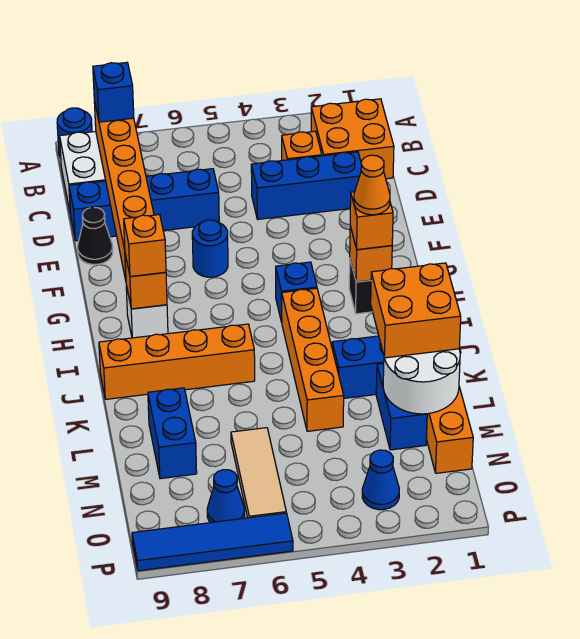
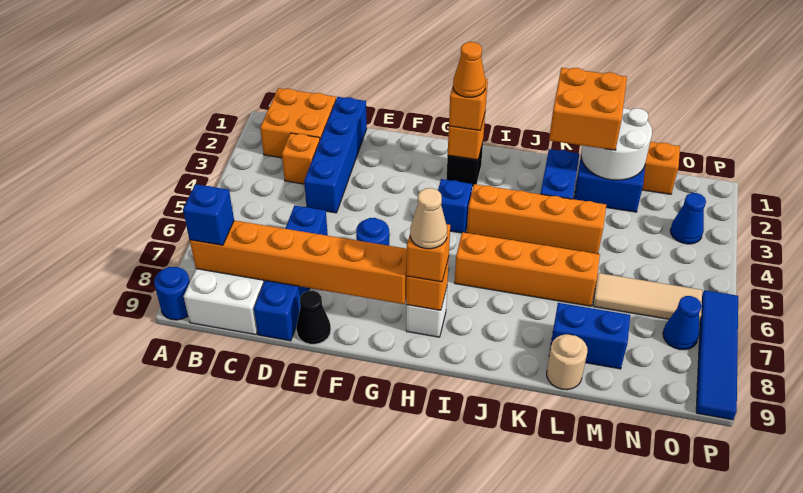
blue brick D2:D4 level 1 -> blue brick D1:D4 level 1
none -> tan cone H8 level 4
orange brick J6:J9 level 1 -> orange brick I6:L6 level 1
none -> tan round brick L9 level 1

